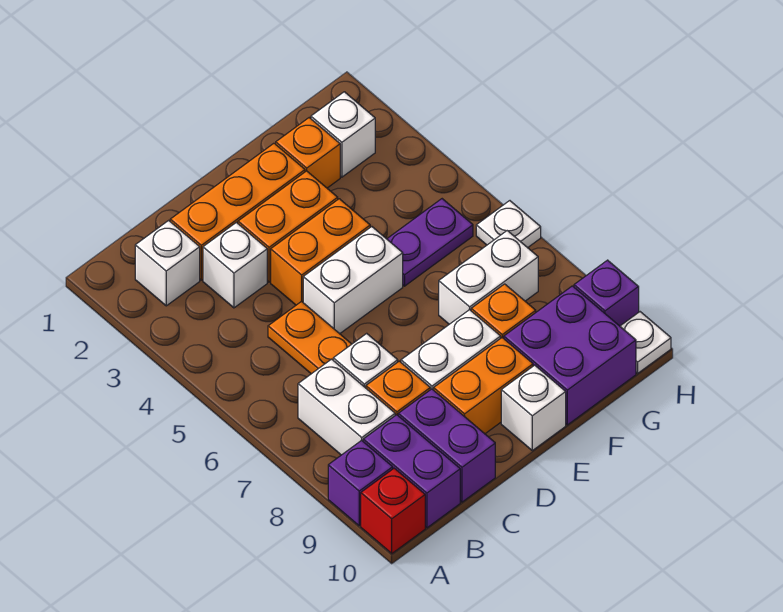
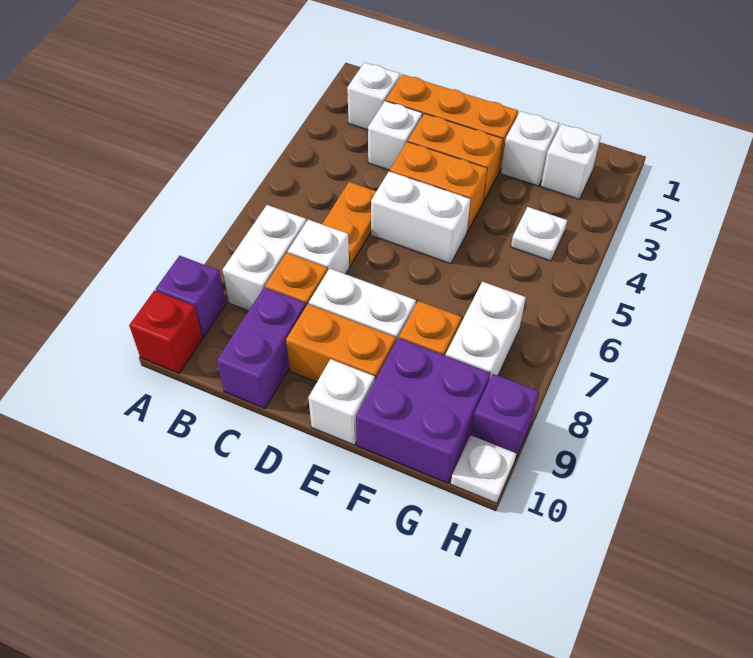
purple brick B9:B10 level 1 -> none
orange brick F2 level 1 -> white brick F2 level 1
purple plate F5:G5 level 1 -> none
white brick F7:G7 level 1 -> white brick G7:G8 level 1
white plate H6 level 1 -> white plate G4 level 1

